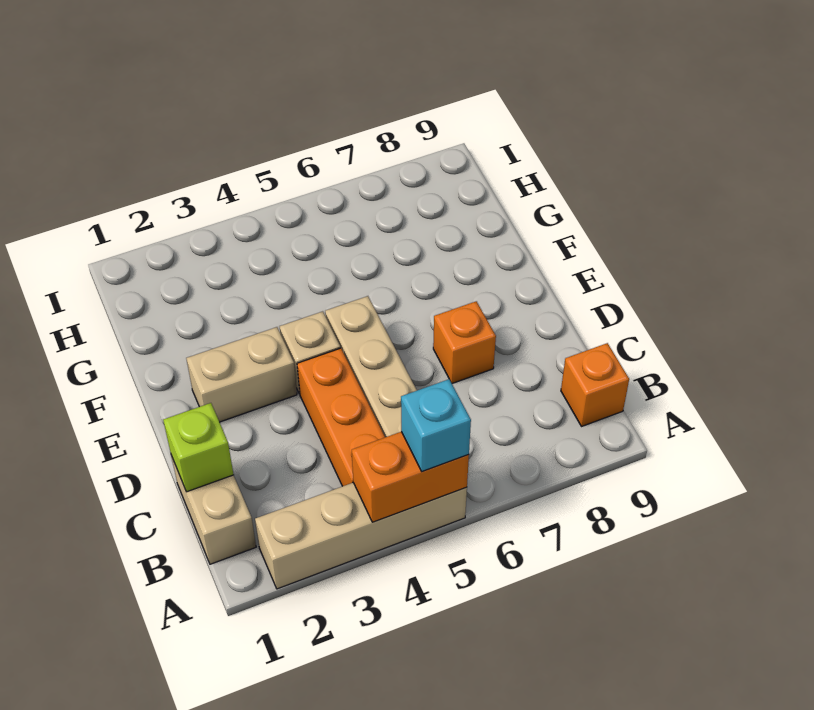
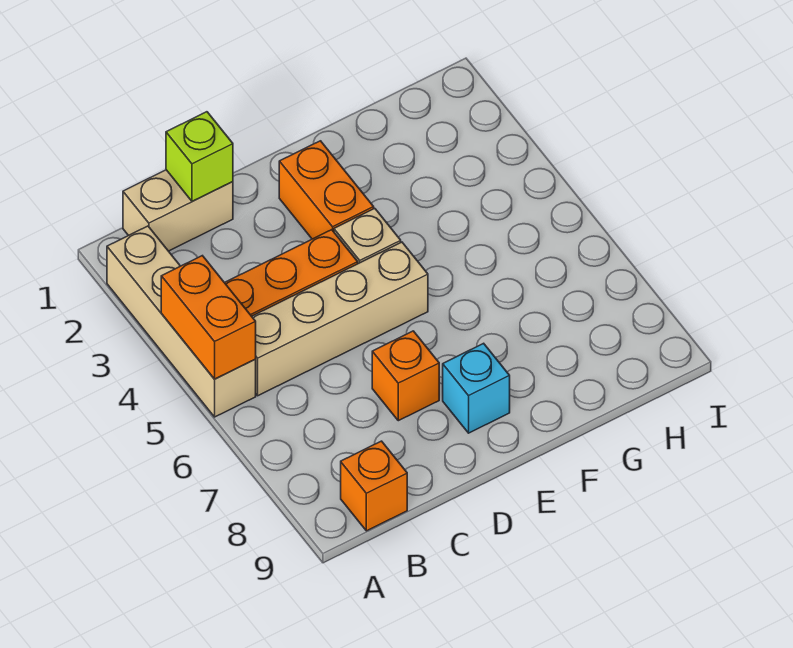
cyan brick A5 level 3 -> cyan brick E8 level 1
tan brick E2:E3 level 1 -> orange brick E2:E3 level 1

